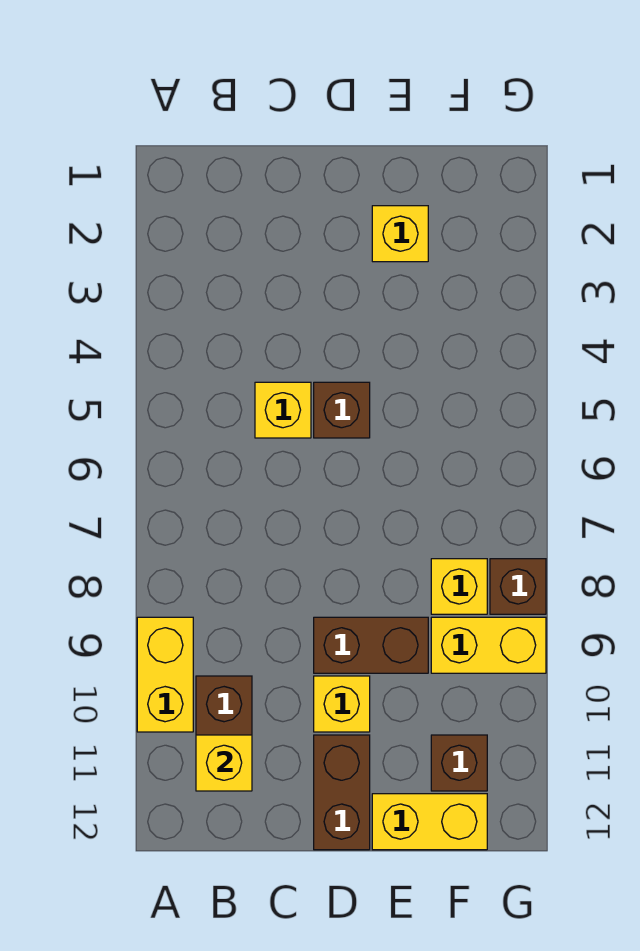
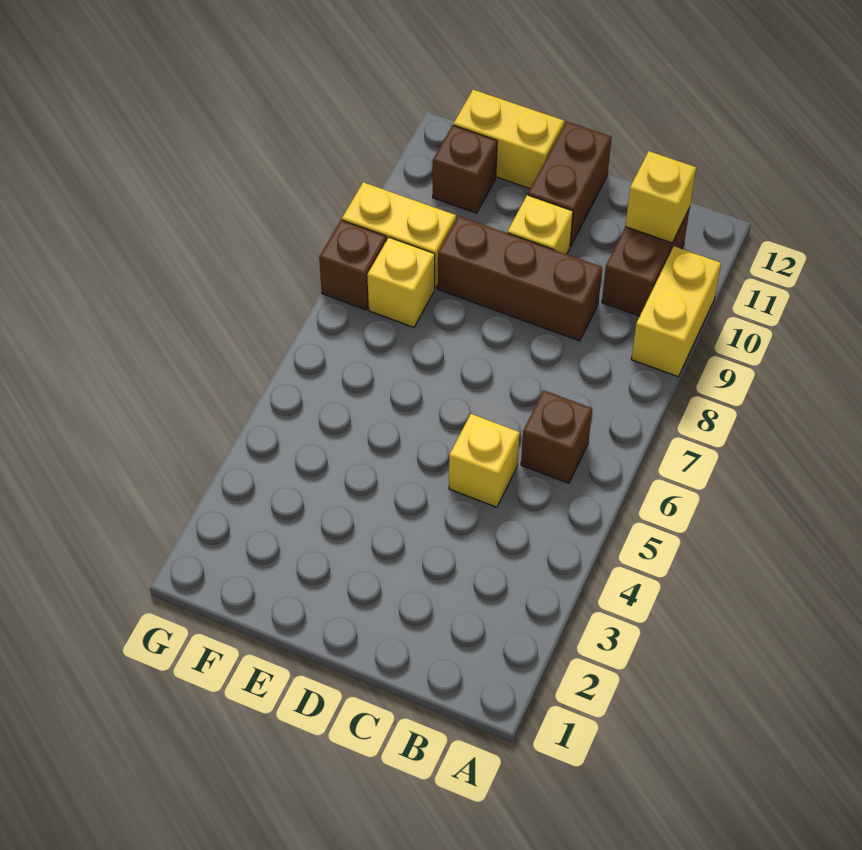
brown brick D5 level 1 -> brown brick B6 level 1
brown brick D9:E9 level 1 -> brown brick C9:E9 level 1
yellow brick E2 level 1 -> none

